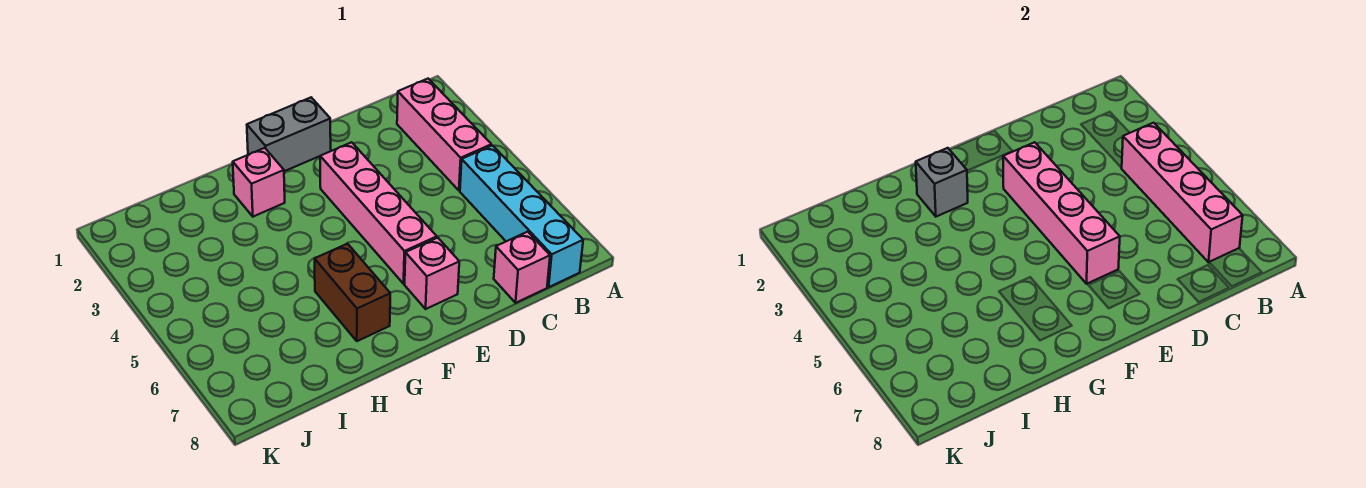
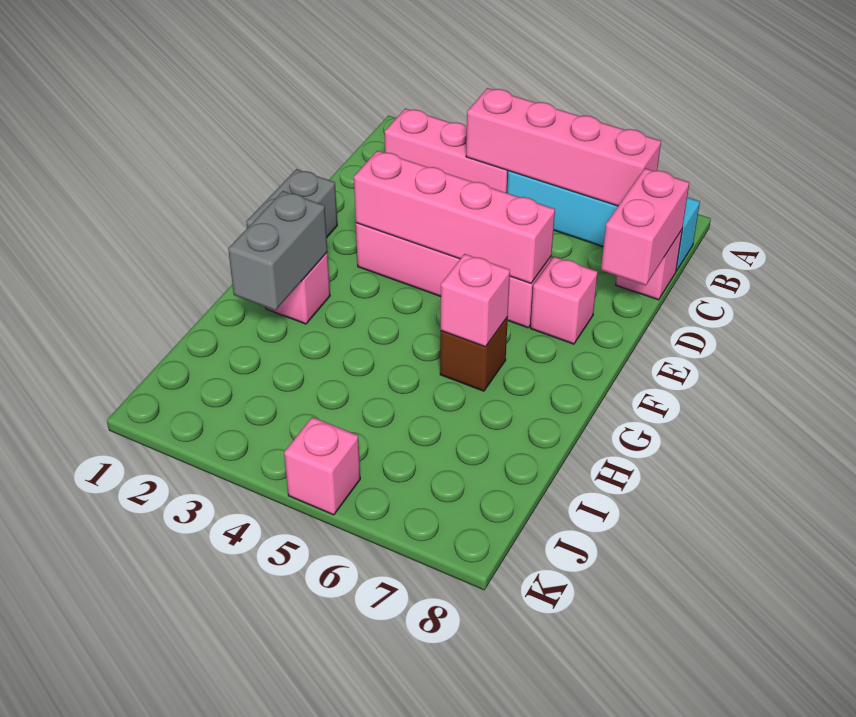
none -> pink brick C8:D8 level 2
grey brick G2 level 2 -> grey brick G2:H2 level 2
brown brick G6:G7 level 1 -> brown brick G6 level 1
none -> pink brick G6 level 2
none -> pink brick K5 level 1

